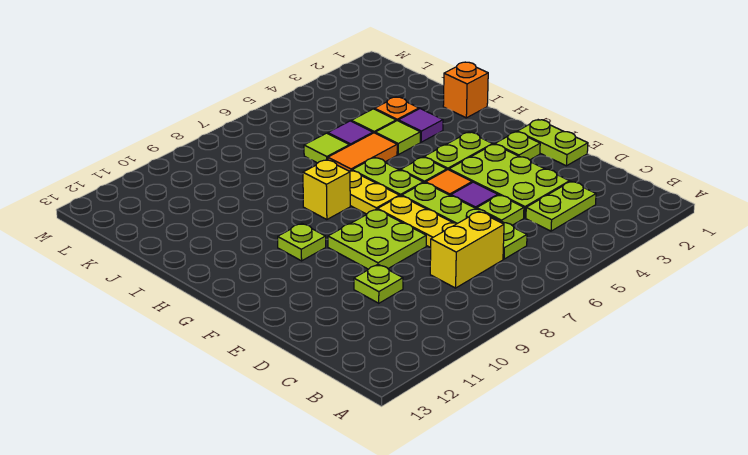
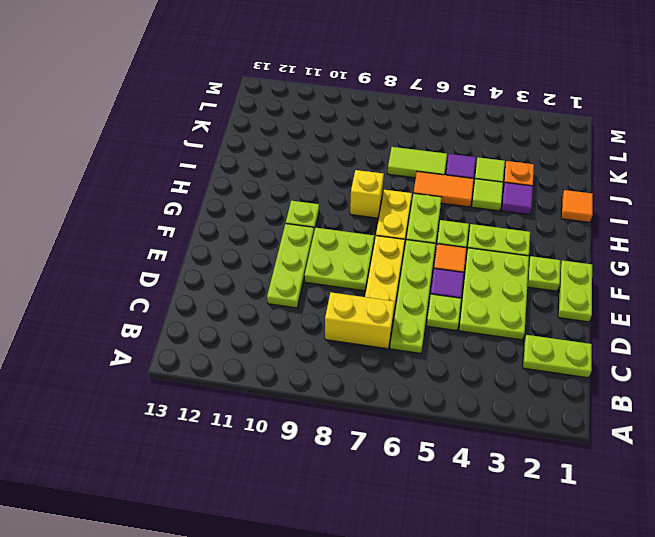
lime plate C3:C4 level 1 -> lime plate C1:C2 level 1
lime plate D10 level 1 -> lime plate D10:F10 level 1
orange brick I1 level 1 -> orange tile I1 level 1
lime tile J6 level 1 -> lime tile J6:J7 level 1

